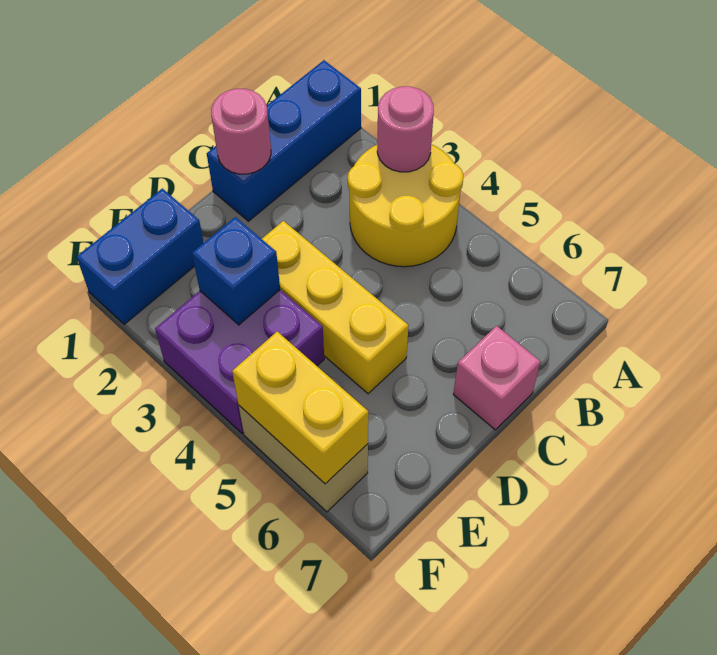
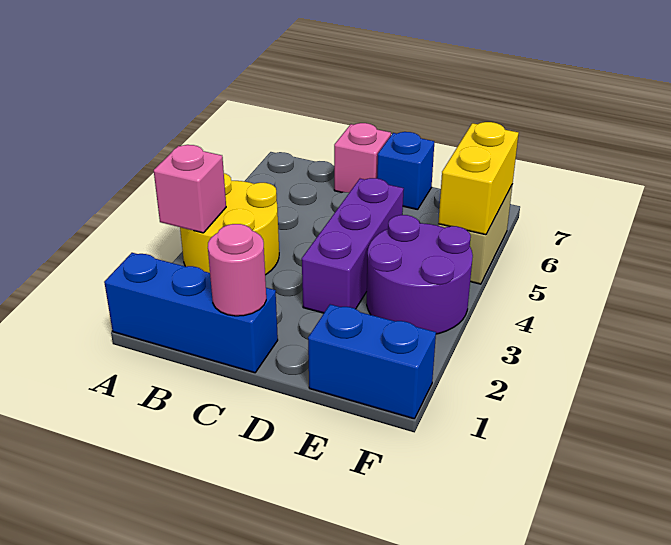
pink round brick A3 level 2 -> pink brick A3 level 2
yellow brick D3:D5 level 1 -> purple brick D3:D5 level 1
purple brick E3:F4 level 1 -> purple round brick E3:F4 level 1
blue brick E3 level 2 -> blue brick D7 level 1

